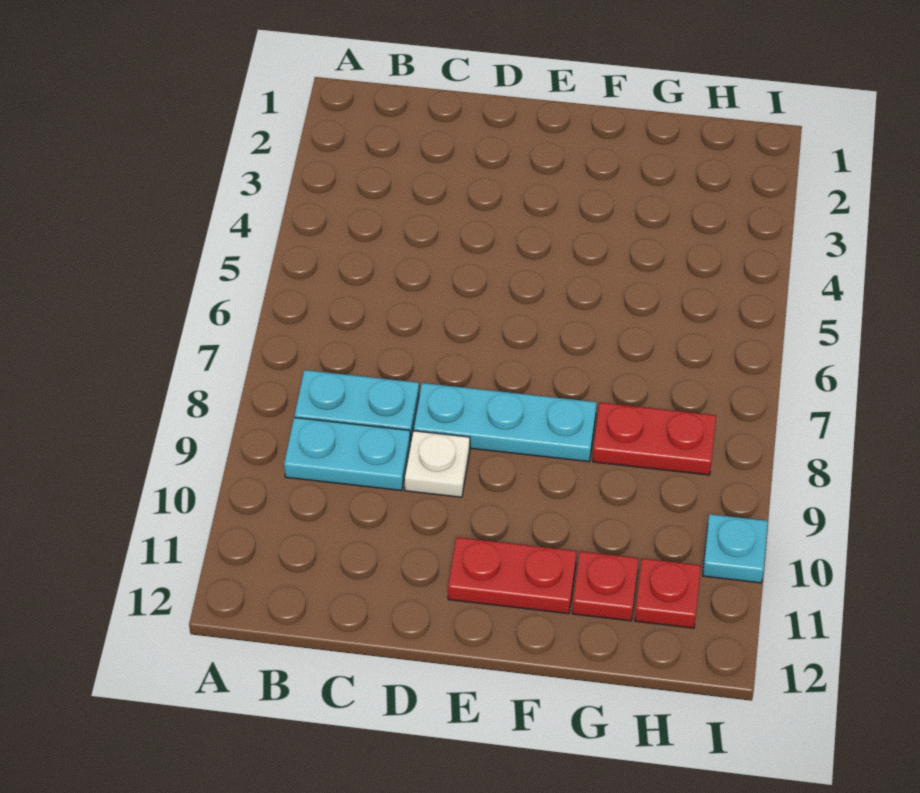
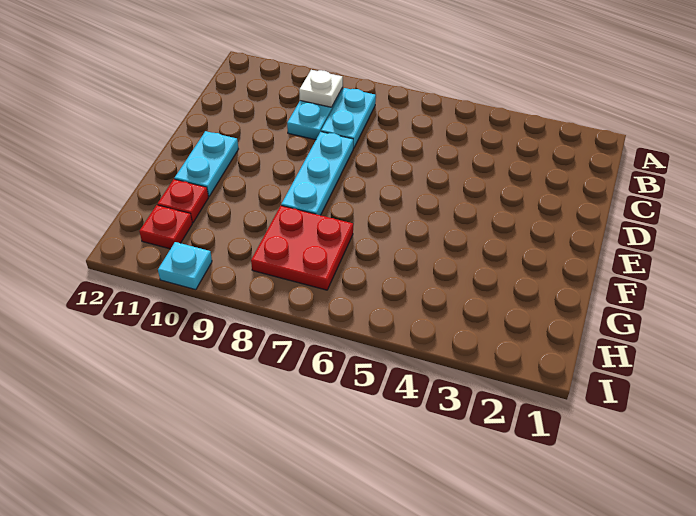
white plate D9 level 1 -> white plate B9 level 2
red plate E11:F11 level 1 -> cyan plate E11:F11 level 1
red plate G8:H8 level 1 -> red plate G7:H8 level 1

